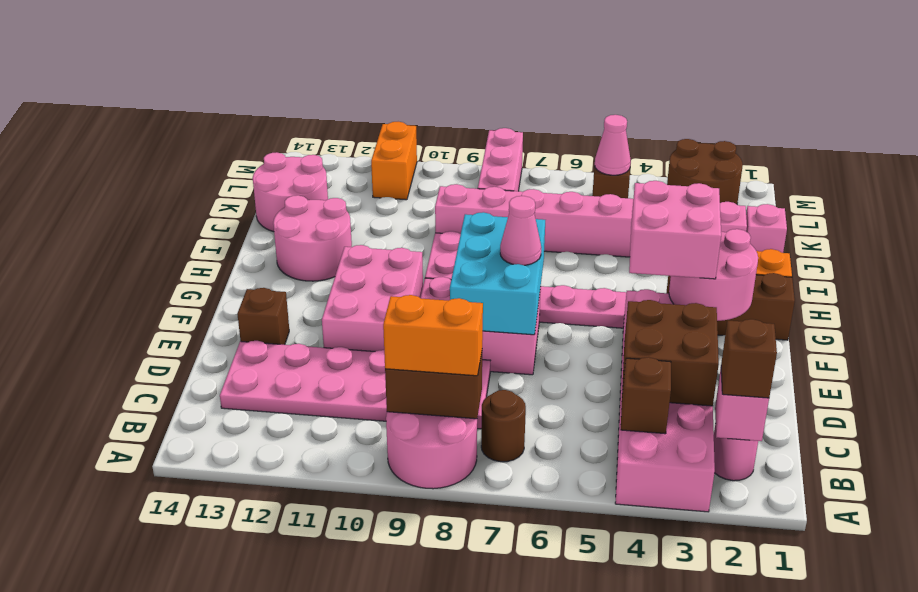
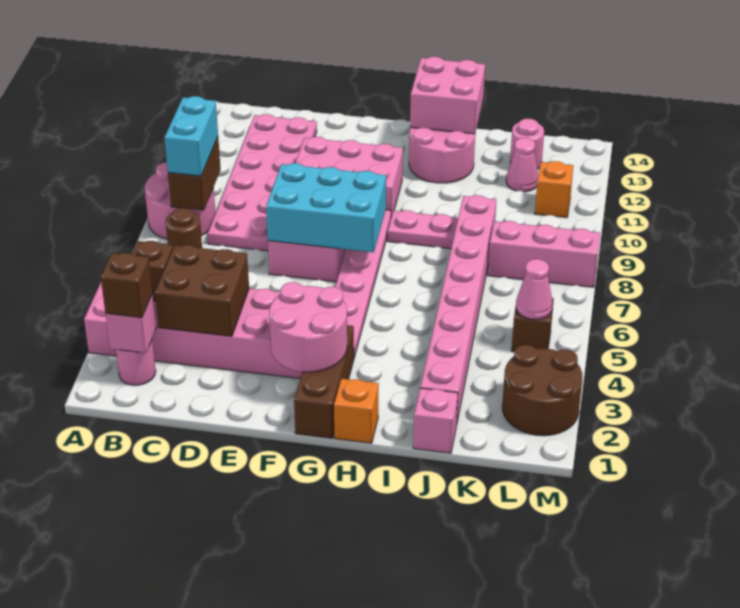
orange brick B8:B9 level 3 -> cyan brick B8:B9 level 3
brown brick E13 level 1 -> none
pink brick F3:G4 level 3 -> pink brick H13:I14 level 2
pink cone F7 level 3 -> pink cone K12 level 1
pink round brick J13:K14 level 1 -> pink round brick K13 level 1
orange brick L11:M11 level 1 -> orange brick L11 level 1

